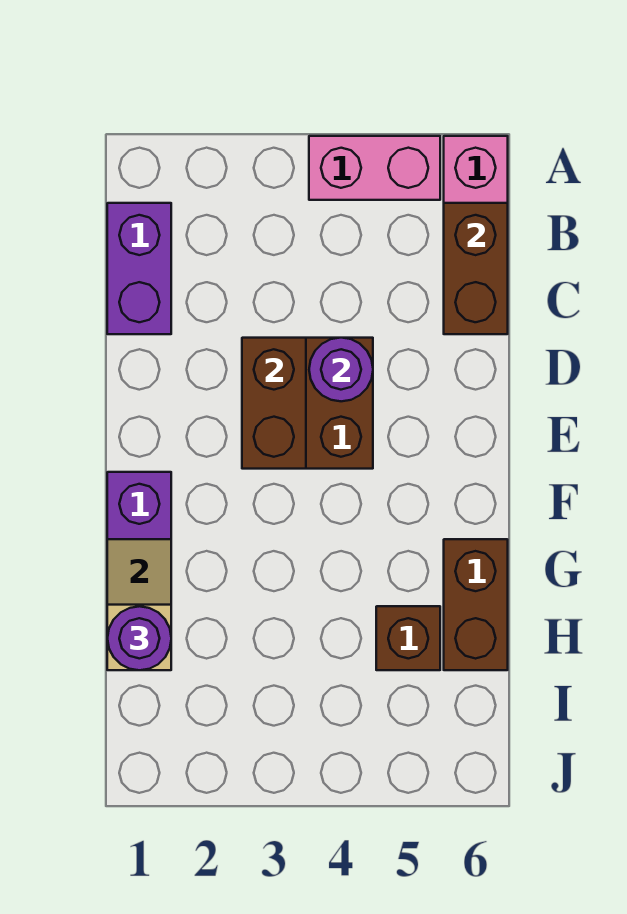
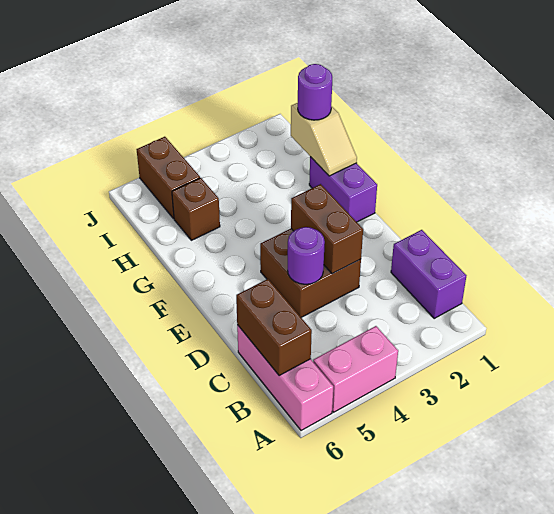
brown brick G6:H6 level 1 -> brown brick I5:J5 level 1

